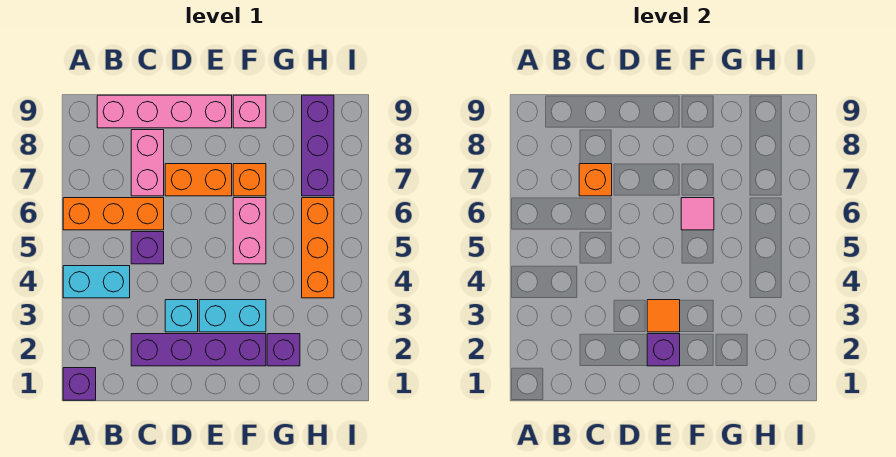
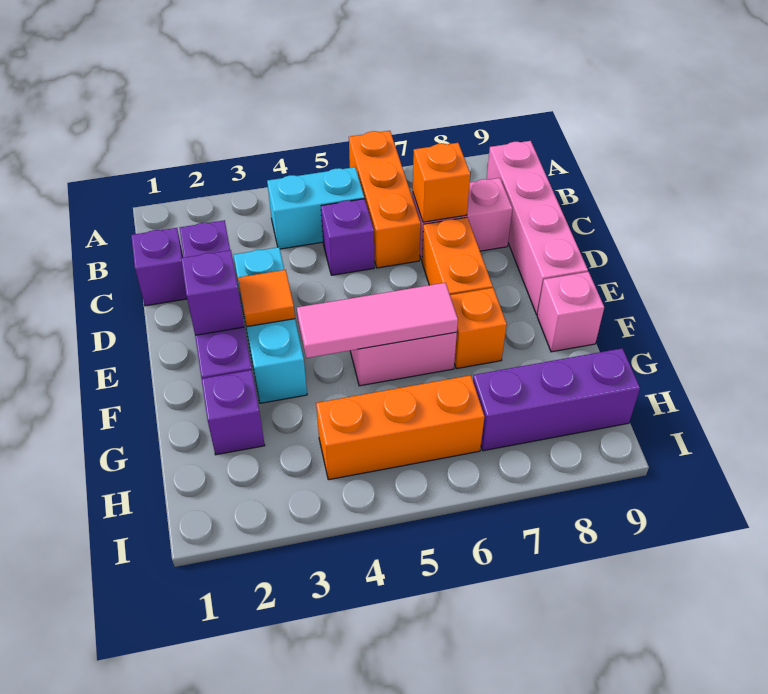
purple brick A1 level 1 -> purple brick C1 level 1
cyan brick A4:B4 level 1 -> cyan brick B4:B5 level 1
pink tile F6 level 2 -> pink tile F4:F6 level 2

